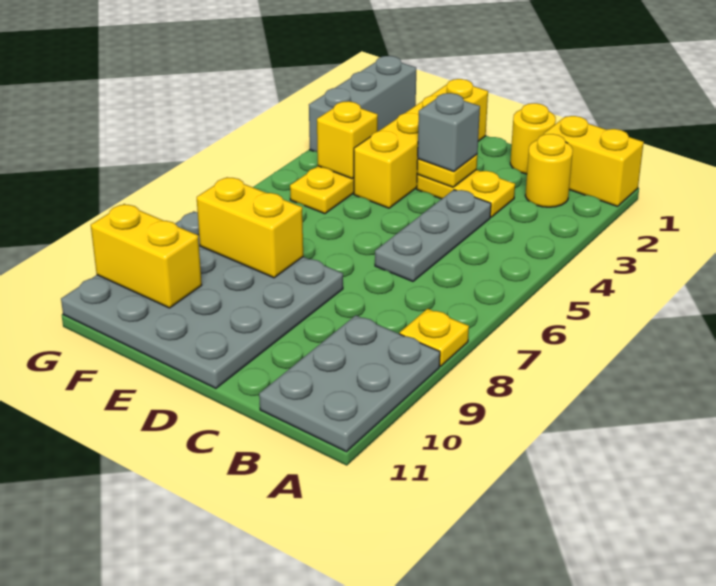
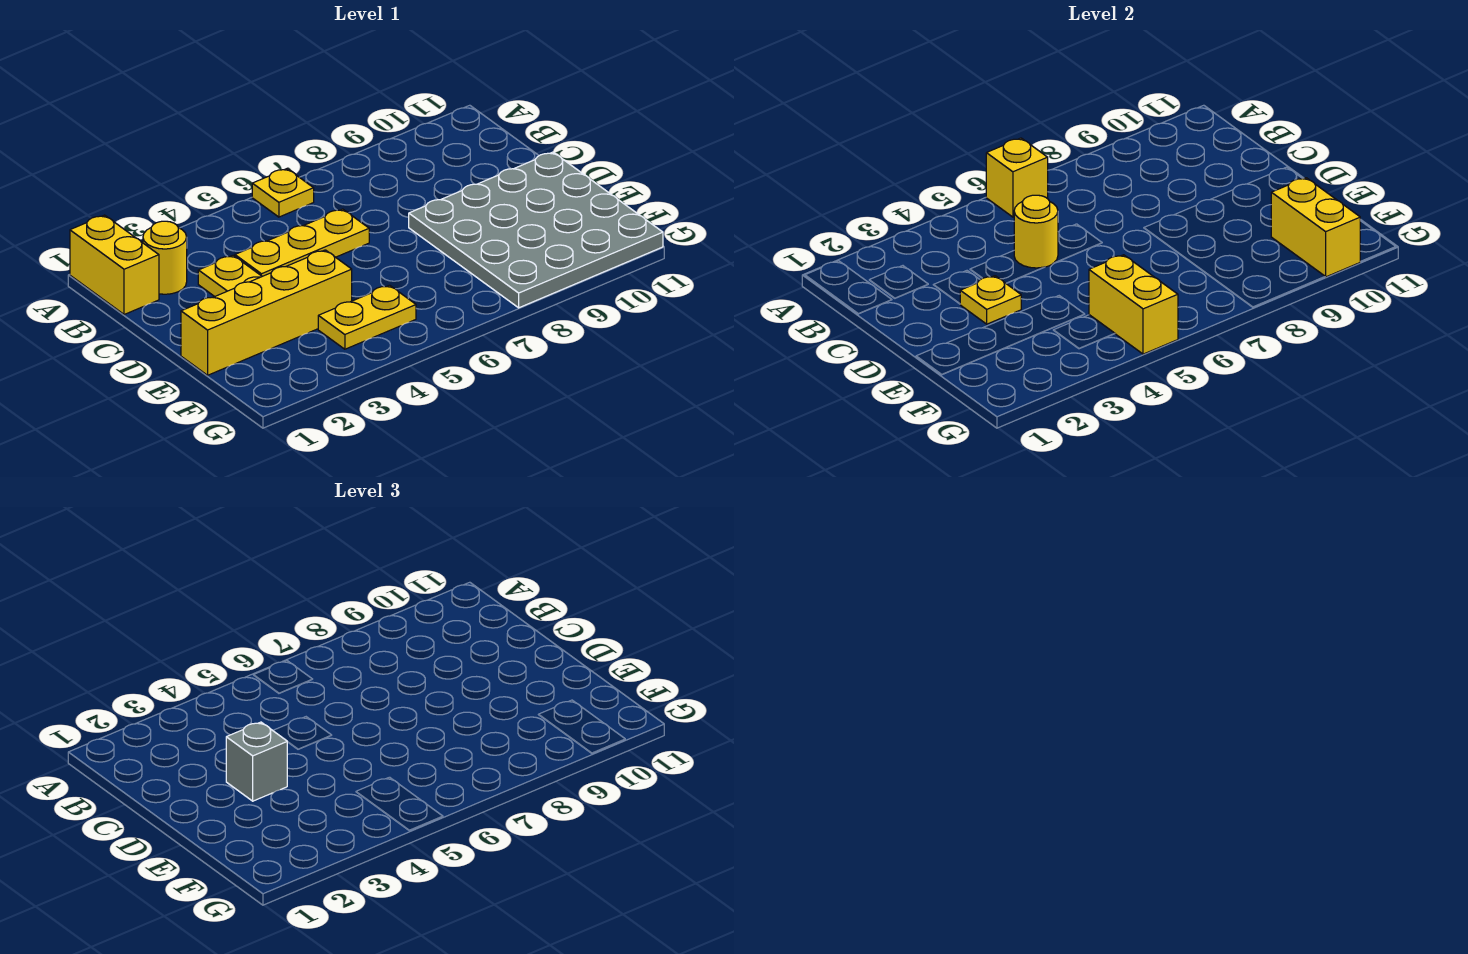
yellow plate A8 level 1 -> yellow plate A6 level 1
grey plate A9:B11 level 1 -> none
yellow round brick C1 level 1 -> yellow round brick C5 level 2
grey plate C4:C6 level 1 -> yellow plate C4:C6 level 1
yellow brick E8:F8 level 2 -> yellow brick F5:G5 level 2
yellow brick F4 level 2 -> yellow brick A6 level 2
grey brick G1:G3 level 1 -> none

